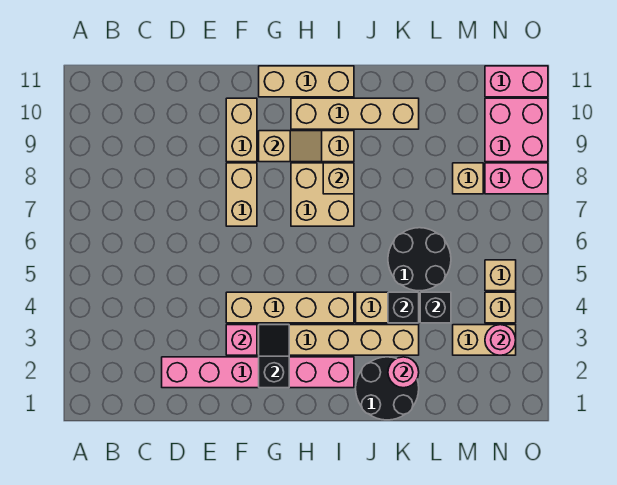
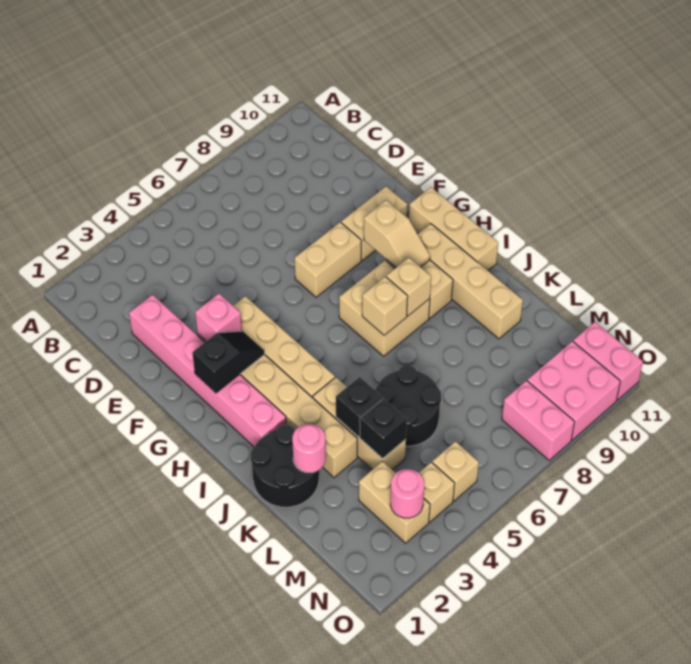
tan brick M8 level 1 -> tan brick I7 level 2

